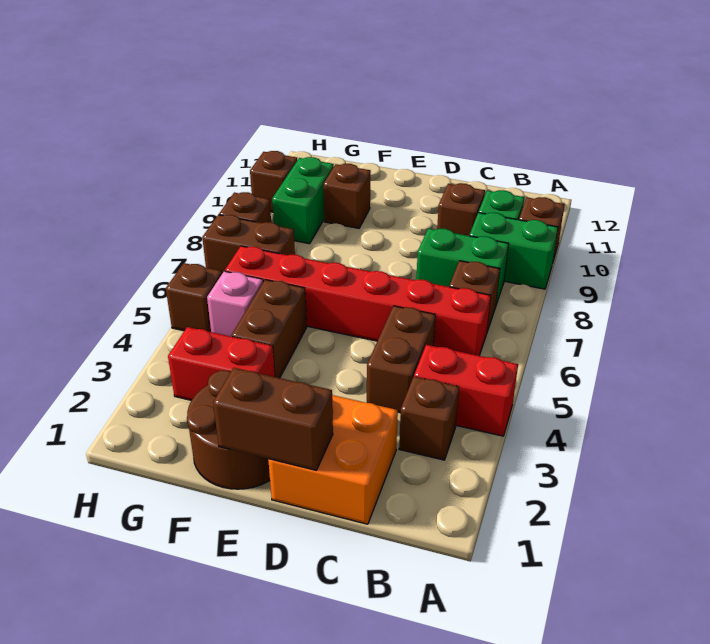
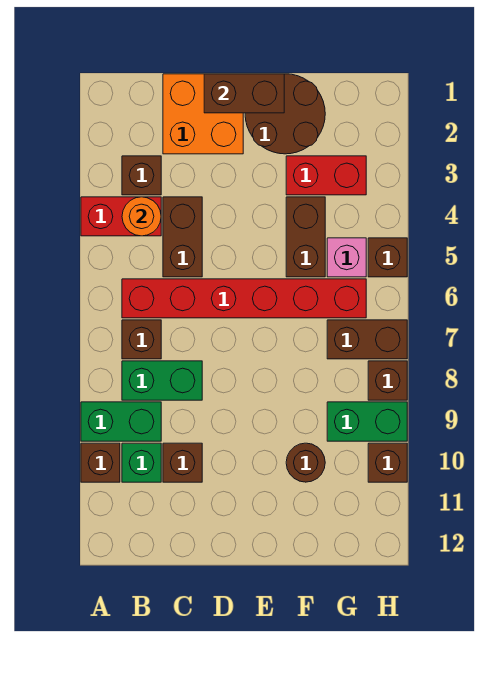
none -> orange round brick B4 level 2
brown brick F10 level 1 -> brown round brick F10 level 1
green brick G9:G10 level 1 -> green brick G9:H9 level 1

